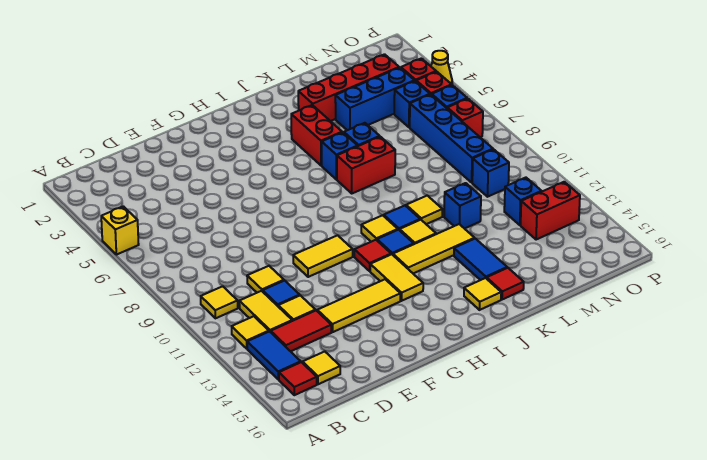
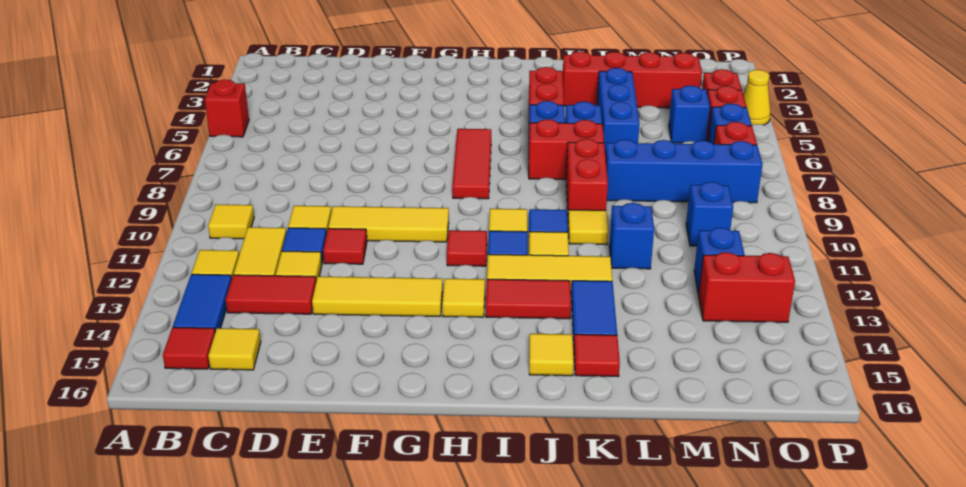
yellow brick A5 level 1 -> red brick A5 level 1
none -> red tile E11 level 1
yellow tile F10:G10 level 1 -> yellow tile E10:G10 level 1
none -> red tile H6:H8 level 1
yellow tile H12:H13 level 1 -> yellow tile H13 level 1
none -> red tile I13:J13 level 1
none -> red brick K8:K9 level 1
blue brick L4:N4 level 1 -> blue brick L4:L6 level 1
blue brick N6:N9 level 1 -> blue brick L8:O8 level 1

